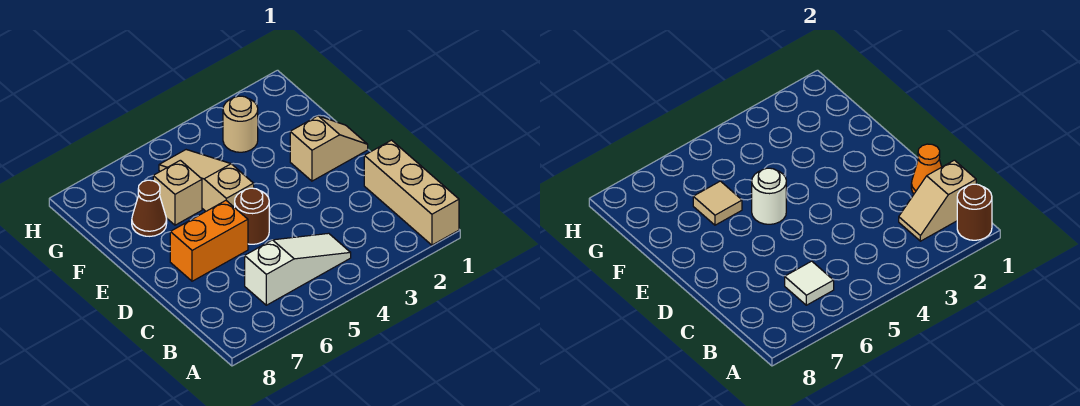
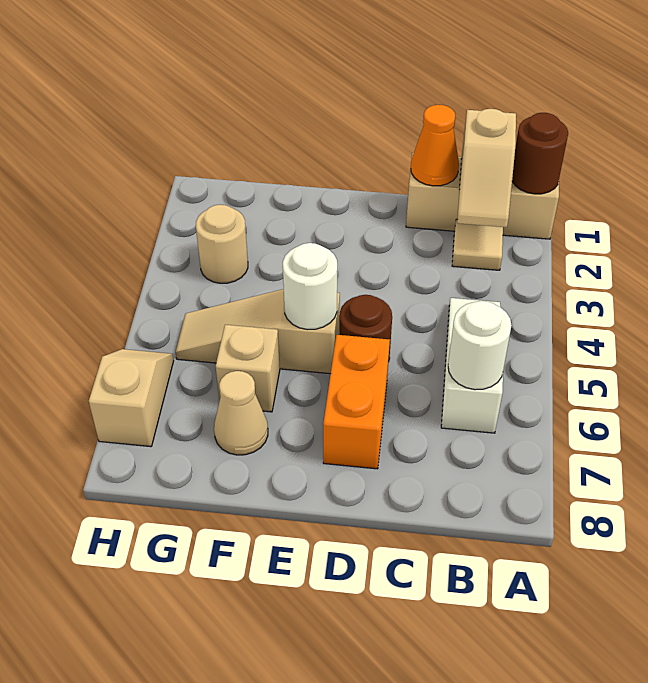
white tile B6 level 2 -> white round brick B6 level 2
tan slope E1:E2 level 1 top 2 -> tan slope H6:H7 level 1 top 7
tan tile F6 level 2 -> tan tile B2 level 1
brown cone F7 level 1 -> tan cone F7 level 1

